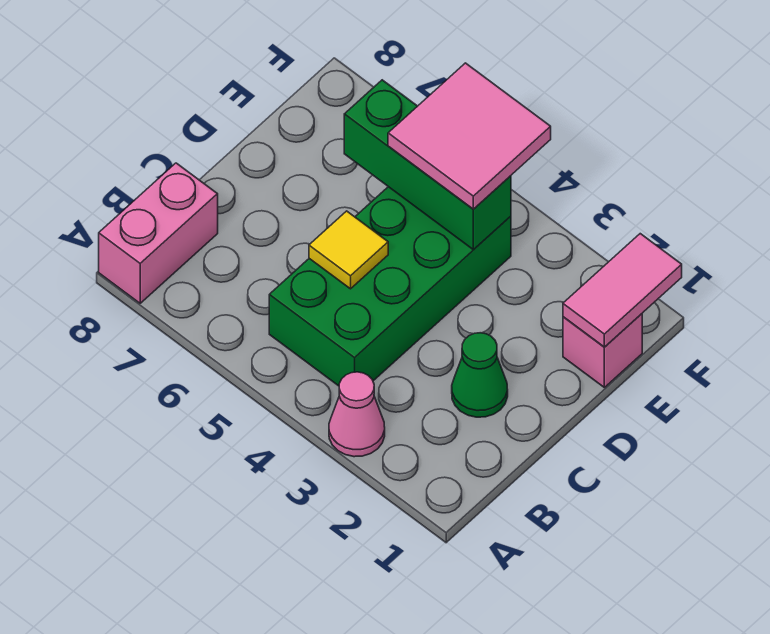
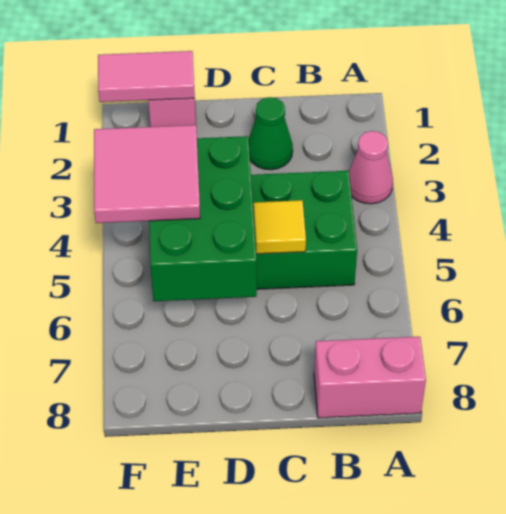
green brick E4:E6 level 2 -> green brick D4:E6 level 2

